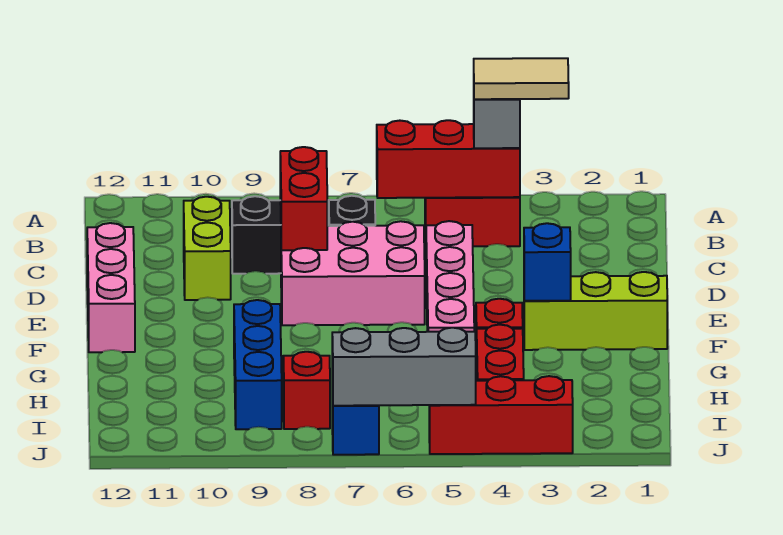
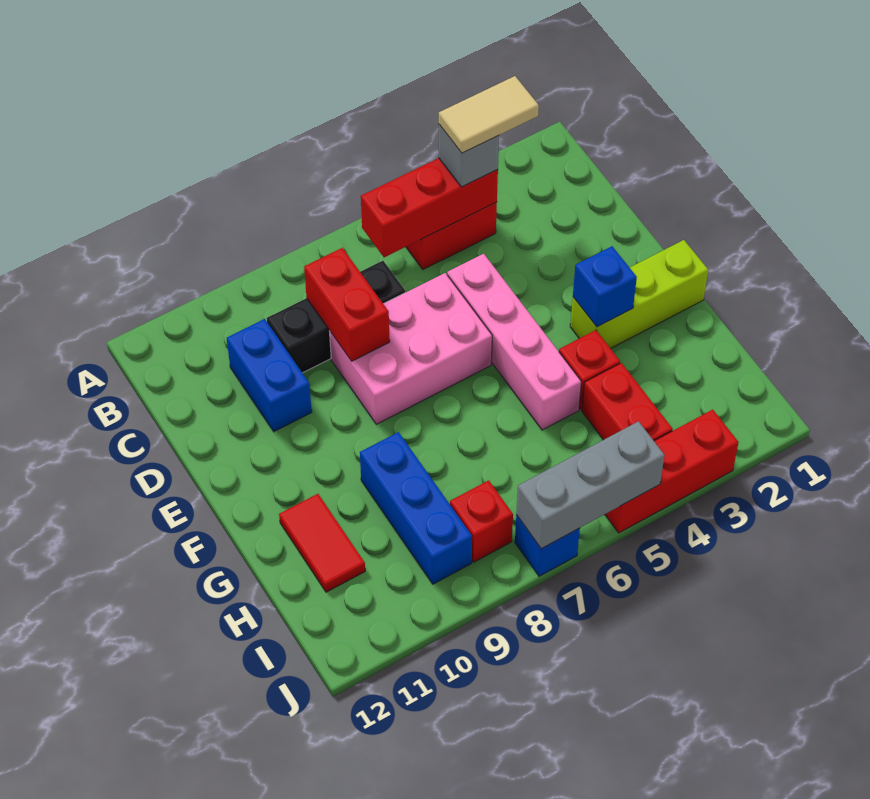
lime brick C10:D10 level 1 -> blue brick C10:D10 level 1
pink brick D12:F12 level 1 -> none
none -> red tile G11:H11 level 1

